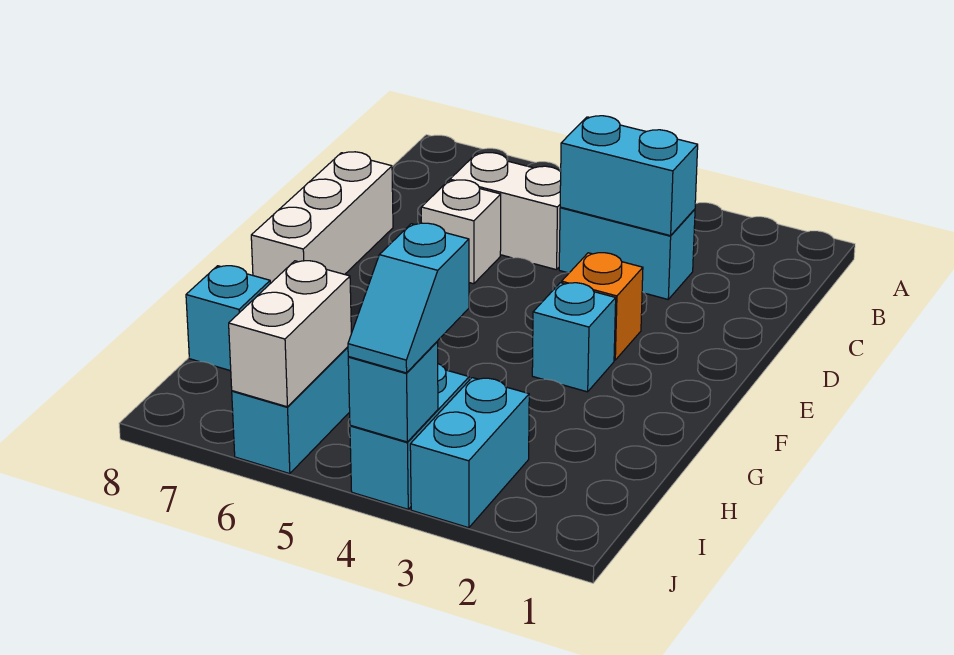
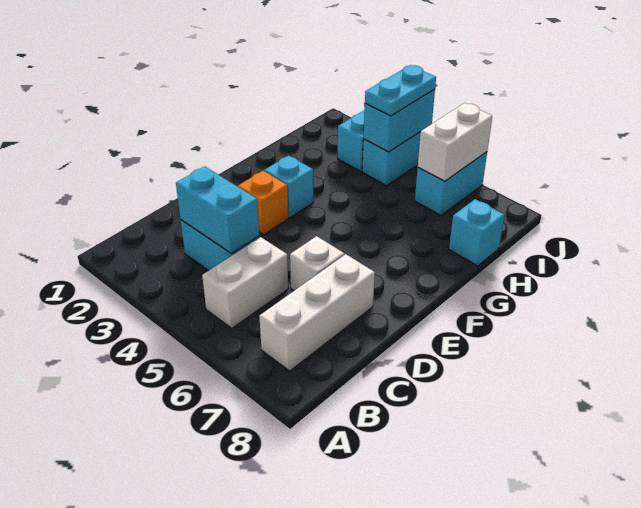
white brick C5:C6 level 1 -> white brick B5:C5 level 1
white brick D8:F8 level 1 -> white brick B7:D7 level 1
cyan slope I4:J4 level 3 top I -> cyan plate I4:J4 level 3
cyan brick J4 level 2 -> cyan brick I4:J4 level 2

